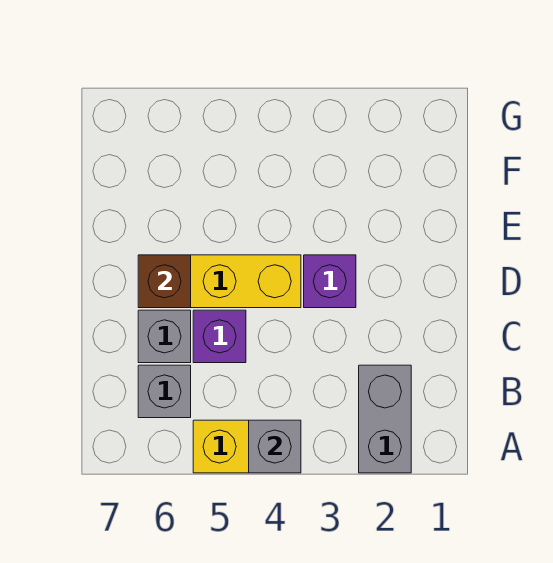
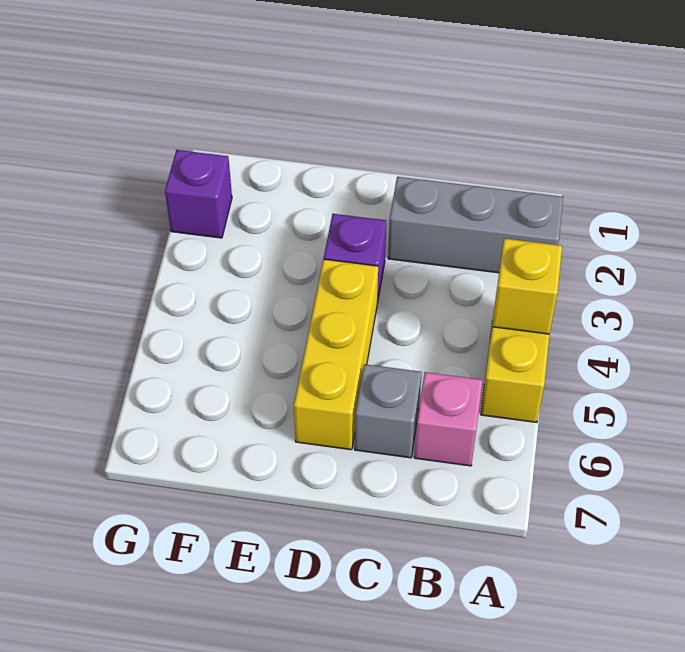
grey brick A2:B2 level 1 -> grey brick A2:C2 level 1
grey brick A4 level 2 -> yellow brick A4 level 2
grey brick B6 level 1 -> pink brick B6 level 1
purple brick C5 level 1 -> purple brick G2 level 1
brown brick D6 level 2 -> none

